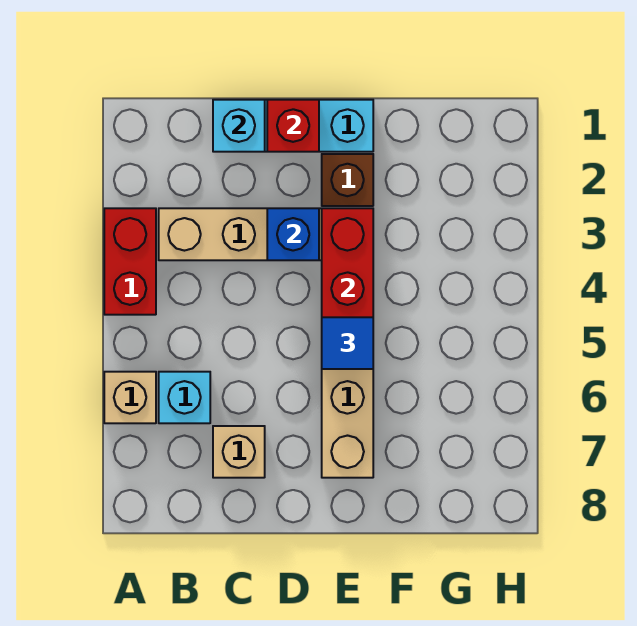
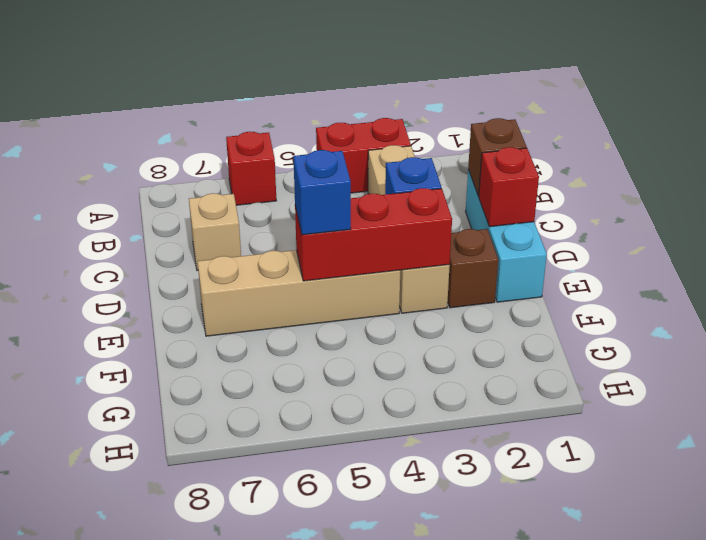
tan brick A6 level 1 -> red brick A6 level 1
cyan brick B6 level 1 -> none
cyan brick C1 level 2 -> brown brick C1 level 2
blue tile E5 level 3 -> blue brick E5 level 3

